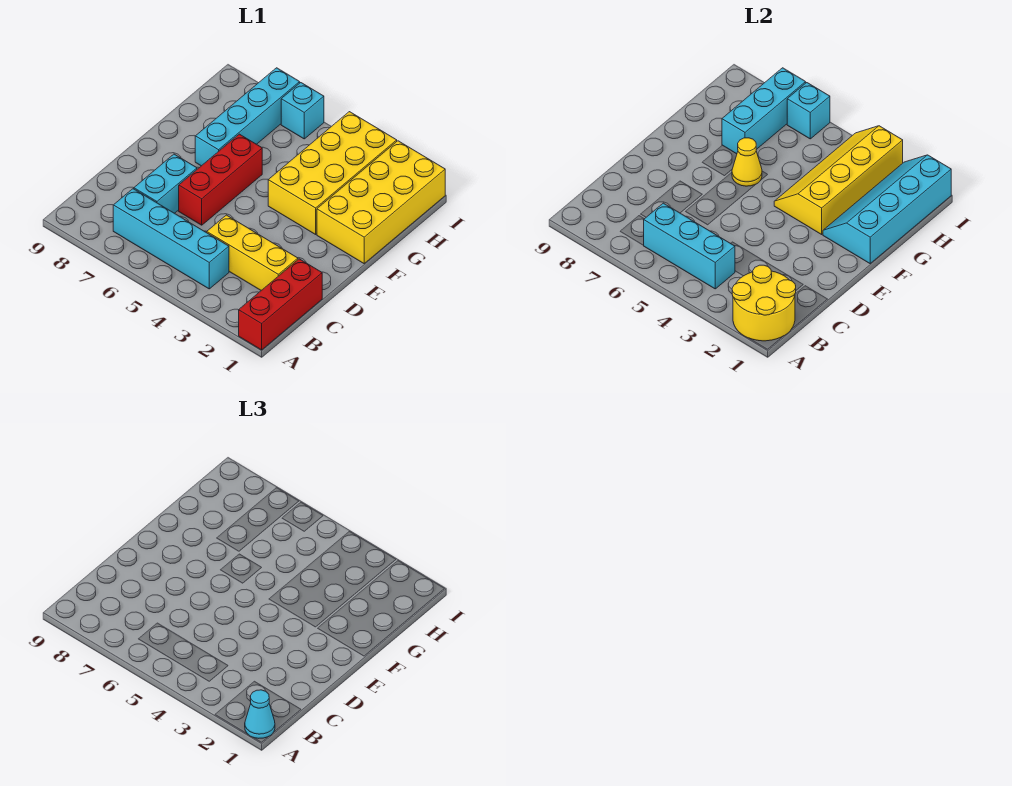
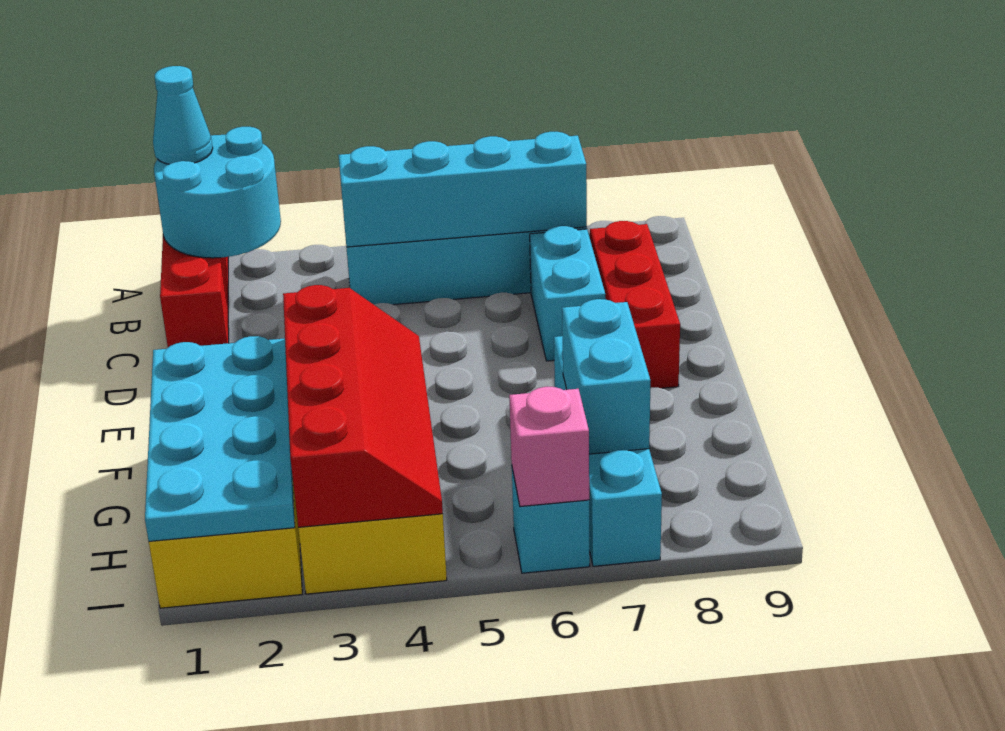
yellow round brick A1:B2 level 2 -> cyan round brick A1:B2 level 2
cyan brick B4:B6 level 2 -> cyan brick B4:B7 level 2
yellow brick C2:C4 level 1 -> none
red brick D6:F6 level 1 -> red brick C8:E8 level 1
cyan slope F1:I2 level 2 top 1 -> cyan plate F1:I2 level 2
yellow slope F3:I4 level 2 top 3 -> red slope F3:I4 level 2 top 3
yellow cone F6 level 2 -> none
cyan brick G7:I7 level 2 -> cyan brick G7:H7 level 2
cyan brick I6 level 2 -> pink brick I6 level 2

